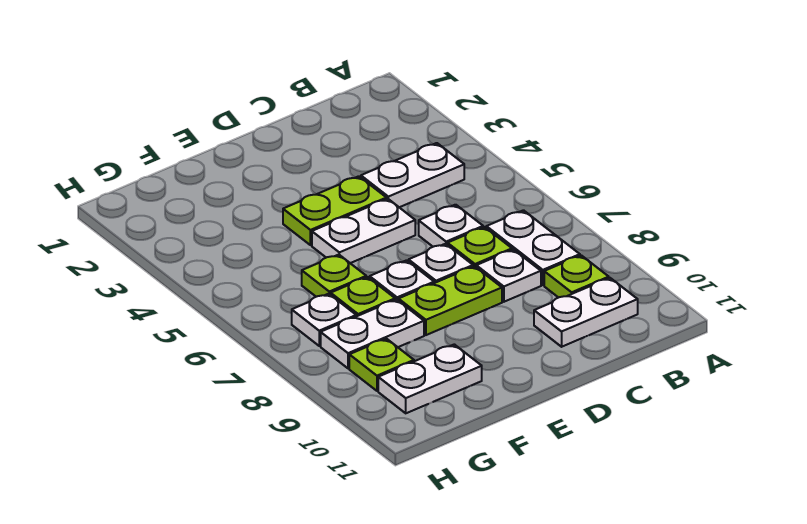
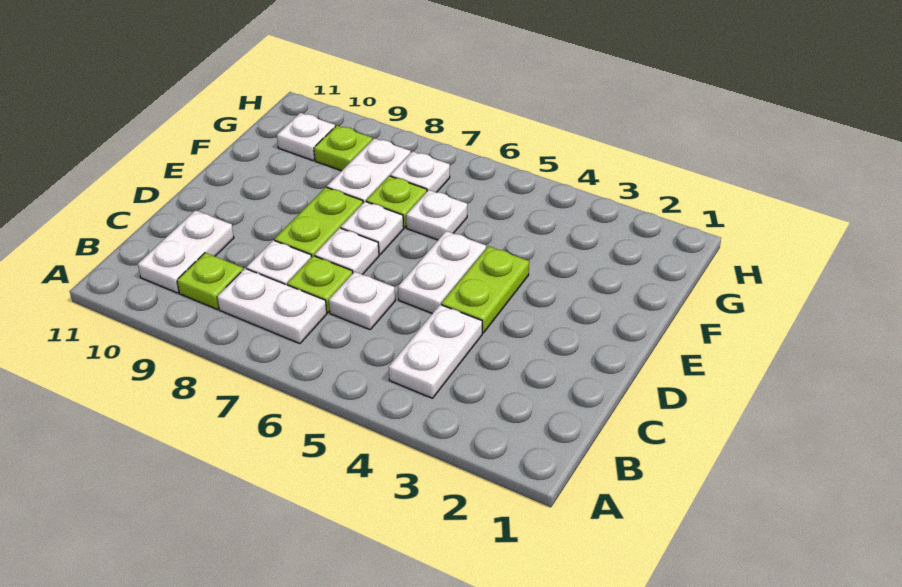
lime plate F6 level 1 -> white plate F6 level 1
white plate F10:G10 level 1 -> white plate G10 level 1

